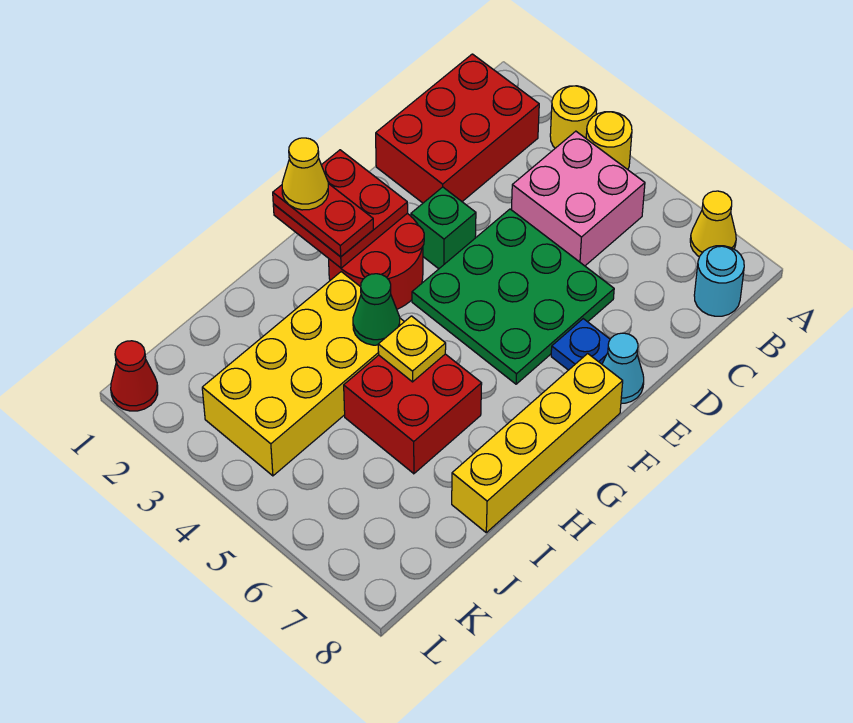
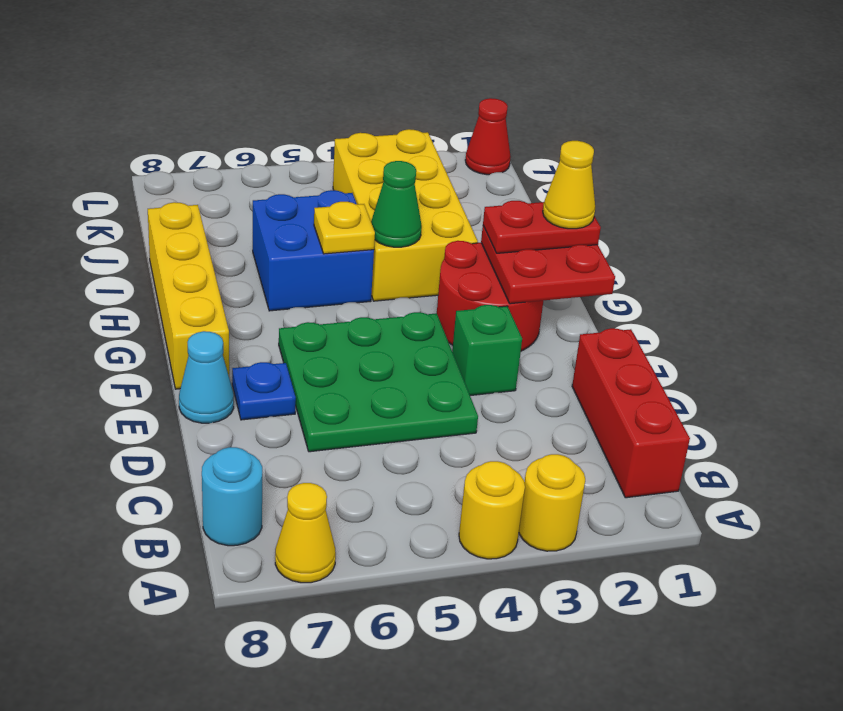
red brick B1:D2 level 1 -> red brick B1:D1 level 1
pink brick B4:C5 level 1 -> none
red brick H5:I6 level 1 -> blue brick H5:I6 level 1

